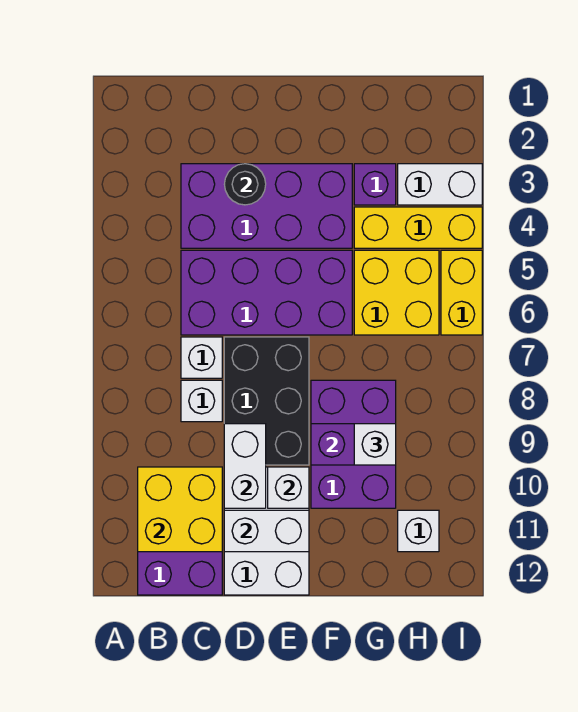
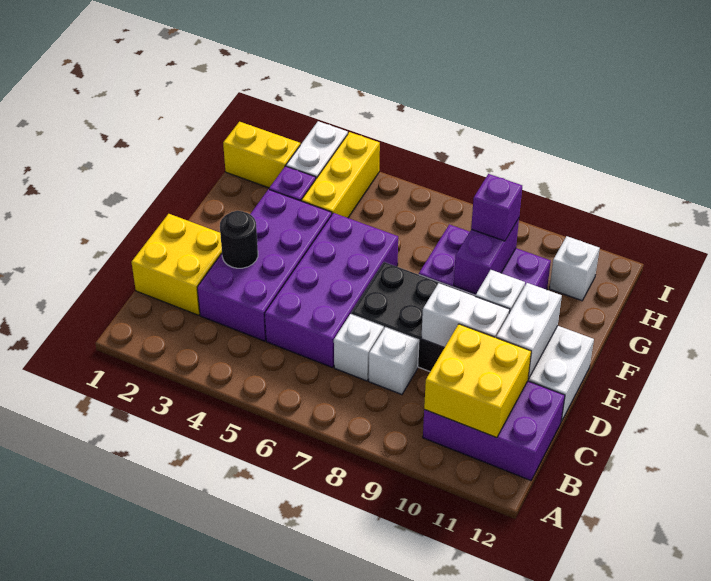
yellow brick G5:H6 level 1 -> yellow brick C1:D2 level 1
white brick G9 level 3 -> purple brick G9 level 3
yellow brick I5:I6 level 1 -> yellow brick H1:H2 level 1

